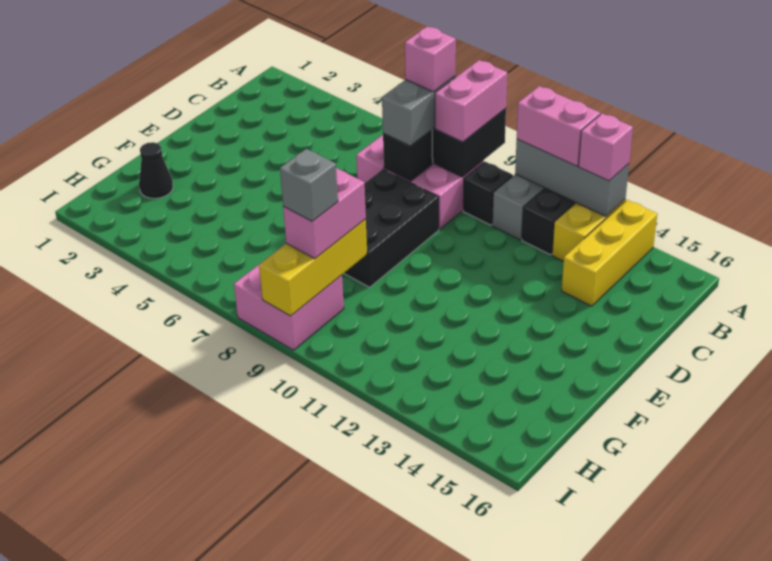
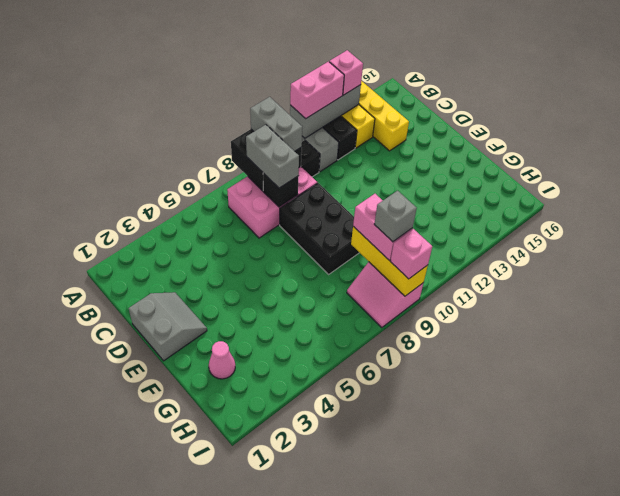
pink brick A9:B9 level 3 -> grey brick A9:B9 level 3
pink brick B8 level 4 -> pink brick I9 level 3
none -> grey slope D1:E2 level 1 top 1
black cone G2 level 1 -> pink cone G2 level 1
pink brick H8:I9 level 1 -> pink slope H8:I9 level 1 top 9

